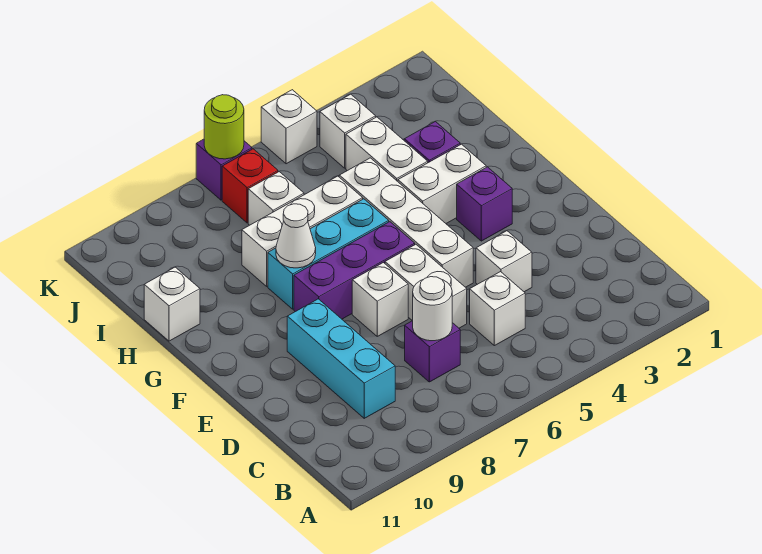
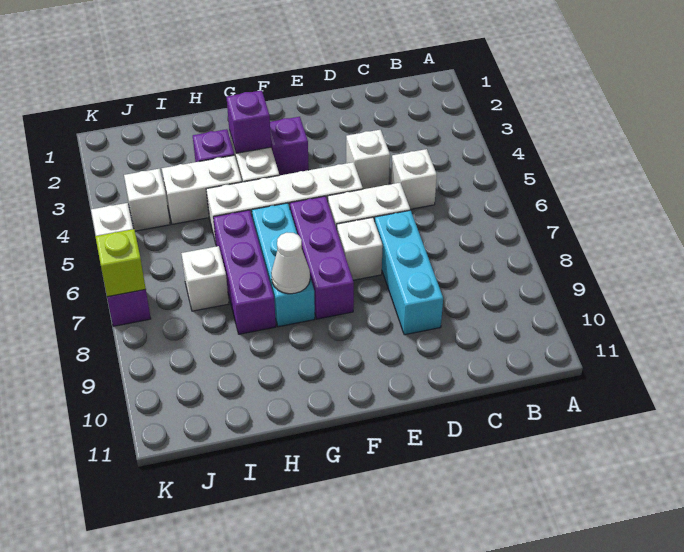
purple brick C7 level 1 -> purple brick G3 level 2
white round brick C7 level 2 -> none
cyan brick C9:E9 level 1 -> cyan brick D7:D9 level 1
white brick H6:H8 level 1 -> purple brick H6:H8 level 1
white brick H11 level 1 -> none
red brick J7 level 1 -> none
lime round brick K7 level 2 -> lime brick K7 level 2

